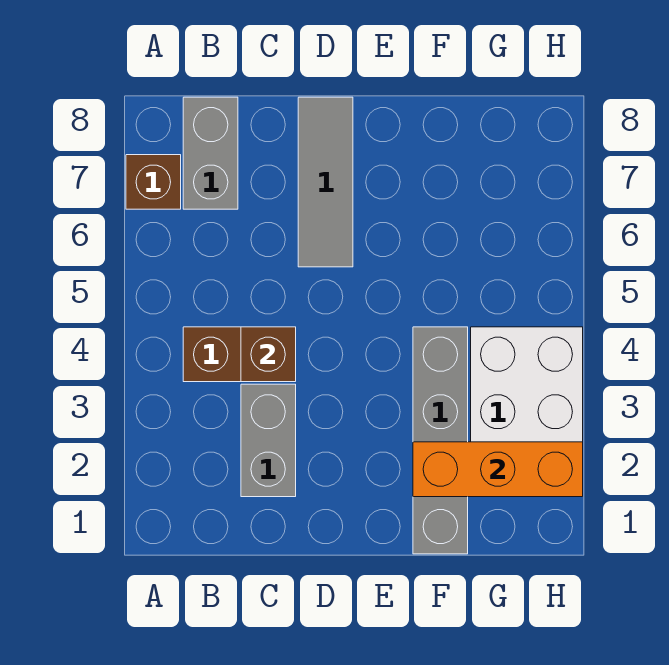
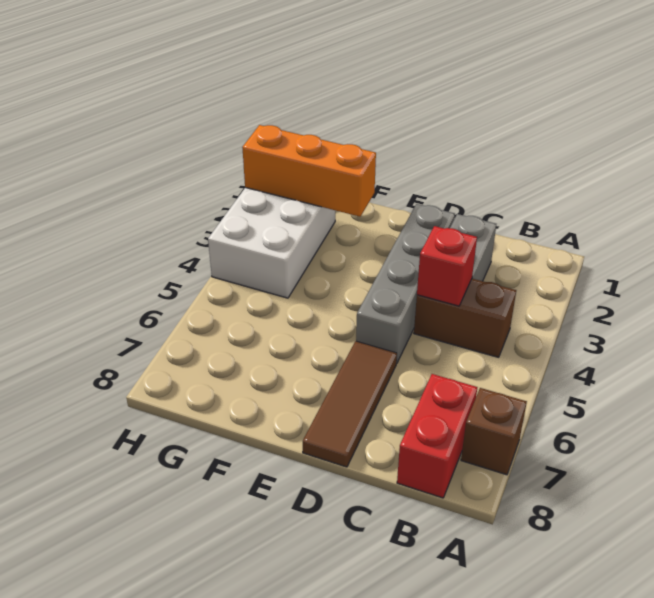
grey brick B7:B8 level 1 -> red brick B7:B8 level 1
brown brick C4 level 2 -> red brick C4 level 2
grey tile D6:D8 level 1 -> brown tile D6:D8 level 1
grey brick F1:F4 level 1 -> grey brick D2:D5 level 1

